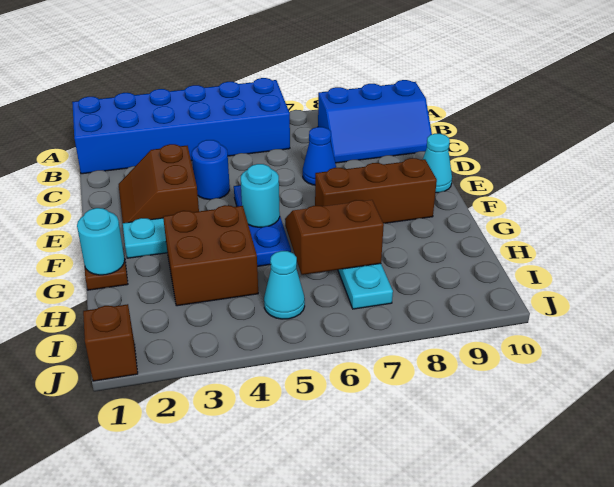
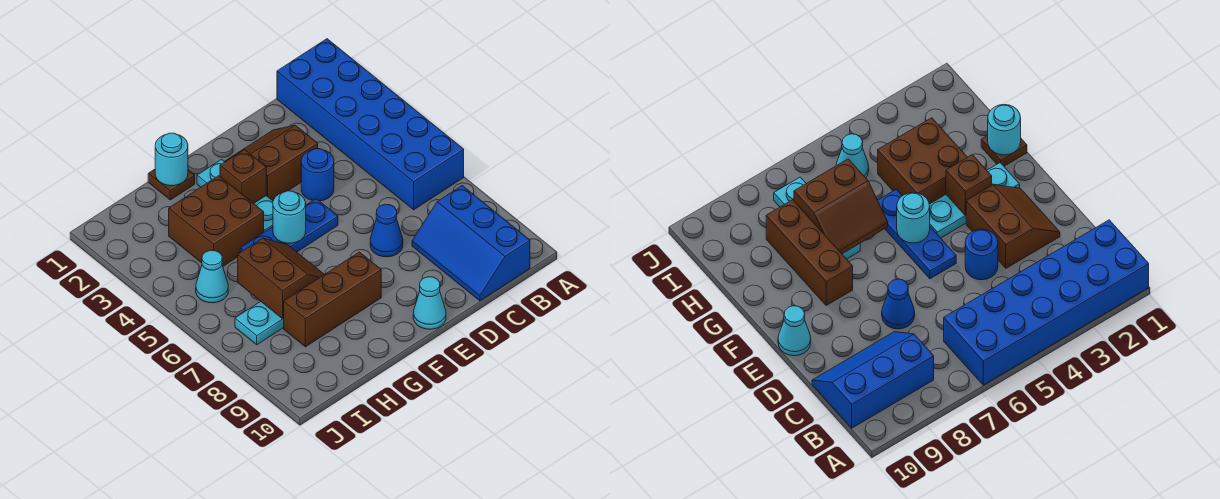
brown brick F7:F9 level 1 -> brown brick F8:H8 level 1
brown brick J1 level 1 -> brown brick F3 level 2

